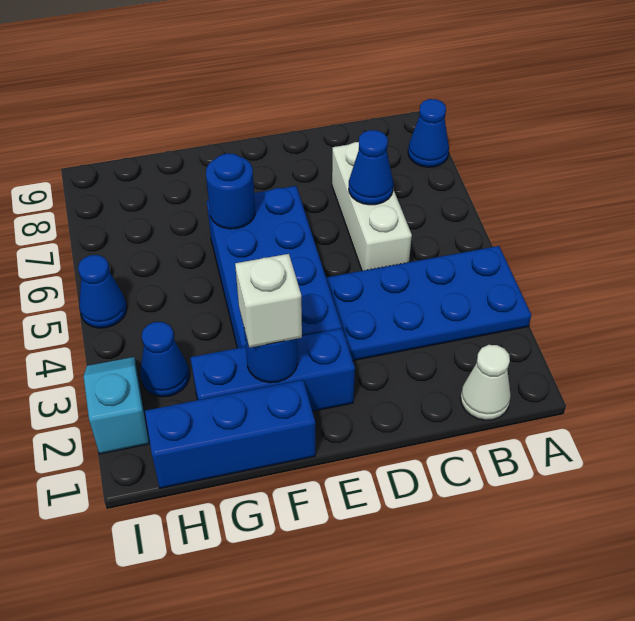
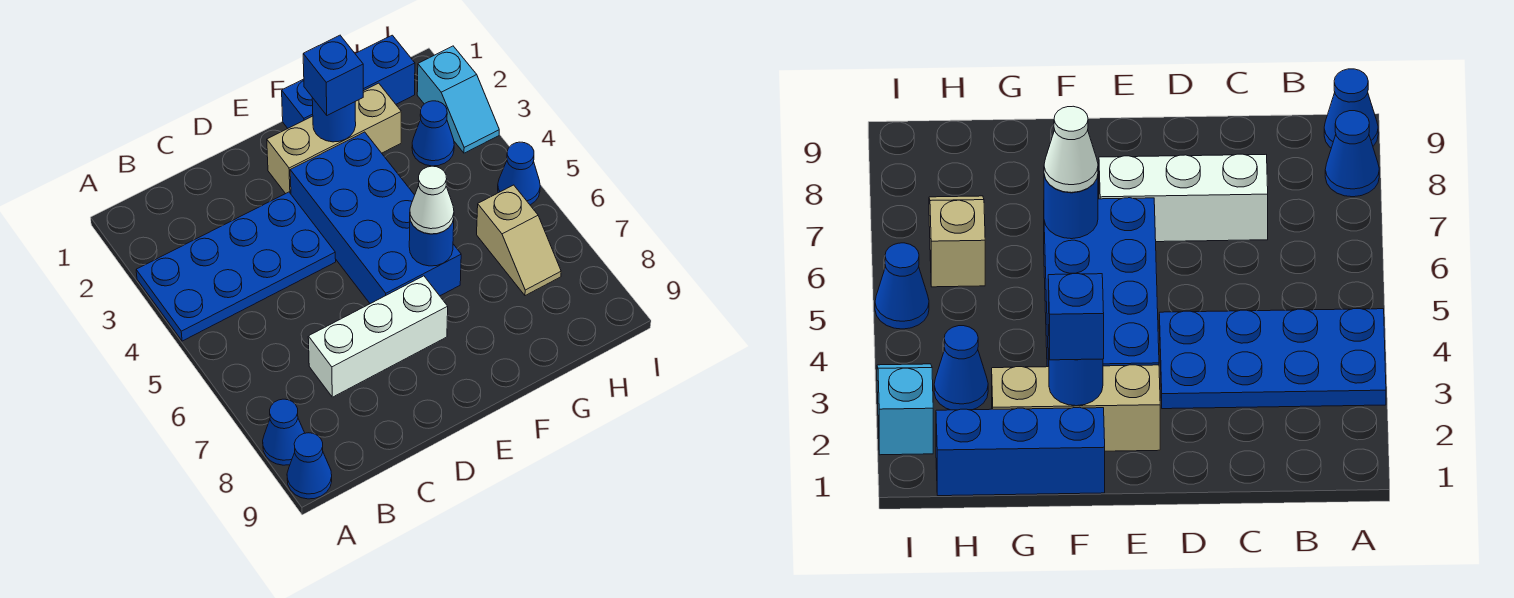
white cone B1 level 1 -> white cone F6 level 3
white brick C5:C7 level 1 -> white brick C7:E7 level 1
blue cone C6 level 2 -> blue cone A9 level 1
blue brick E2:G2 level 1 -> tan brick E2:G2 level 1
white brick F2 level 3 -> blue brick F2 level 3
none -> tan slope H6:H7 level 1 top 6

